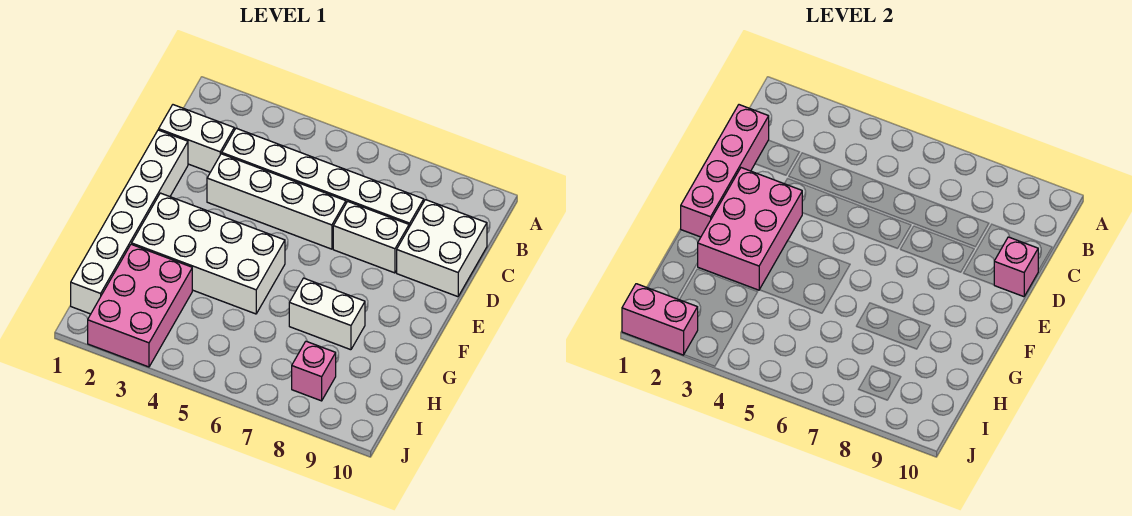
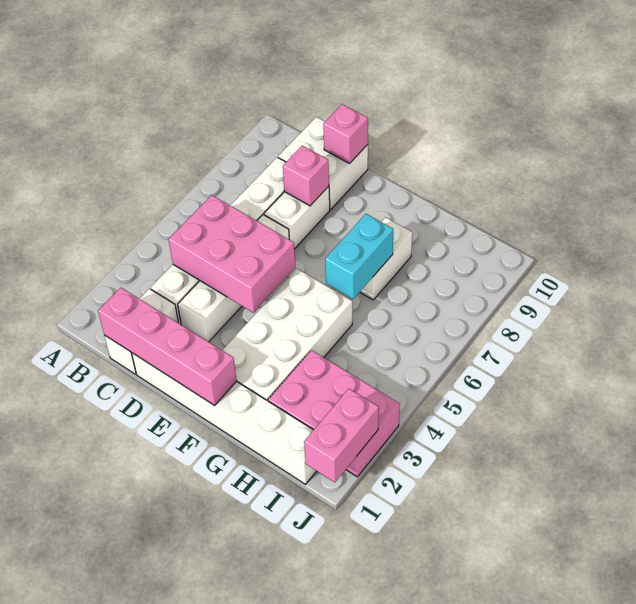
pink brick E2:G3 level 2 -> pink brick C4:E5 level 2
none -> cyan brick G6:G7 level 2
pink brick I8 level 1 -> pink brick D8 level 2

